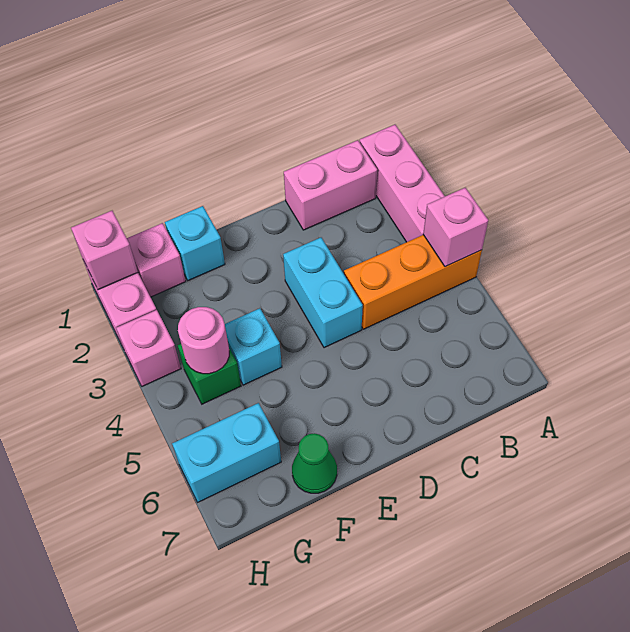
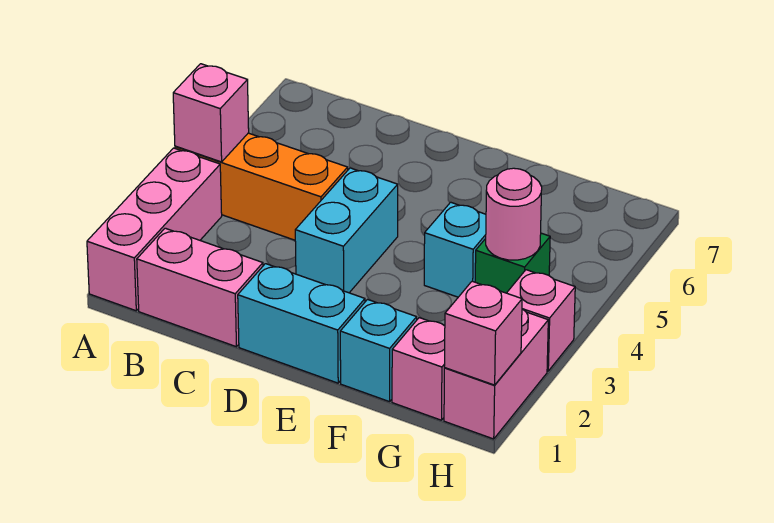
green cone F7 level 1 -> none
cyan brick G6:H6 level 1 -> cyan brick D1:E1 level 1

